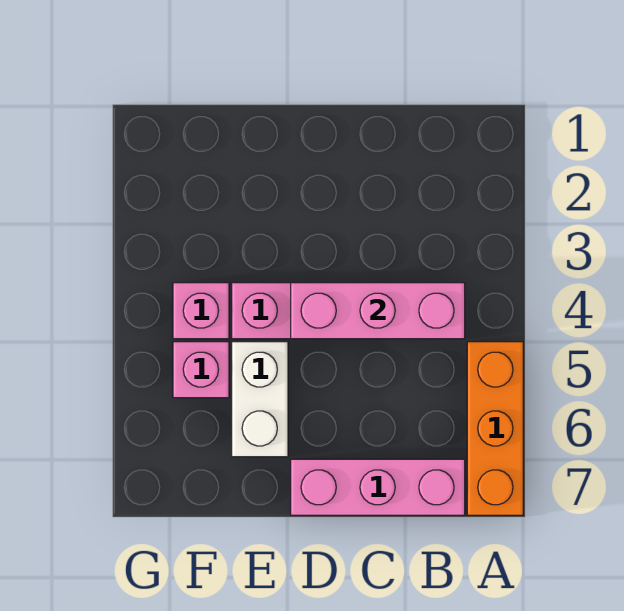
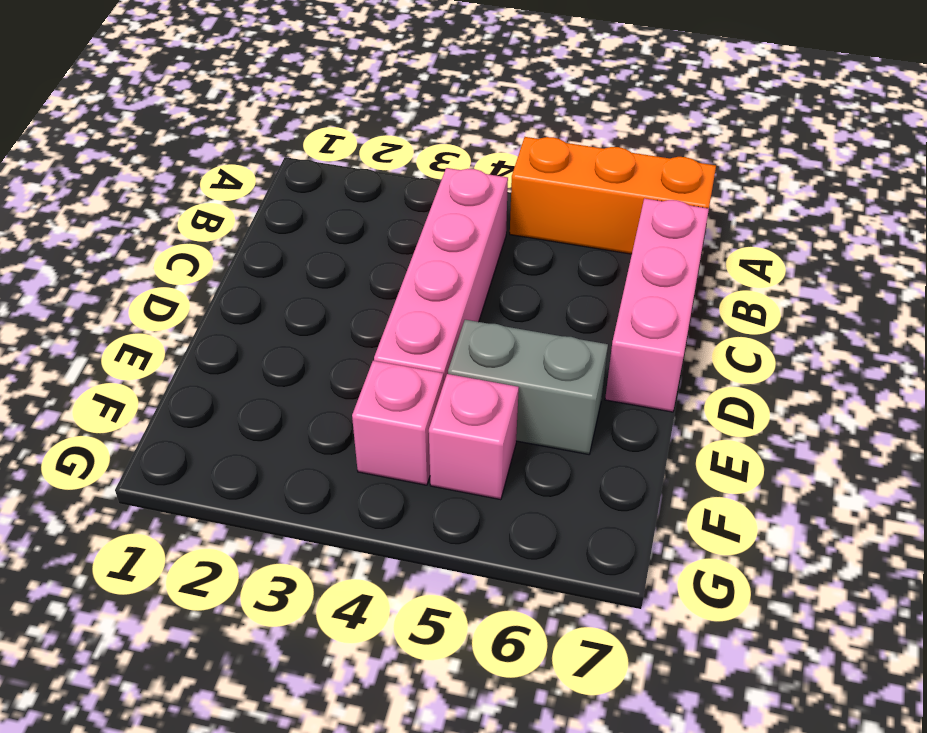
pink brick B4:D4 level 2 -> none
white brick E5:E6 level 1 -> grey brick E5:E6 level 1

